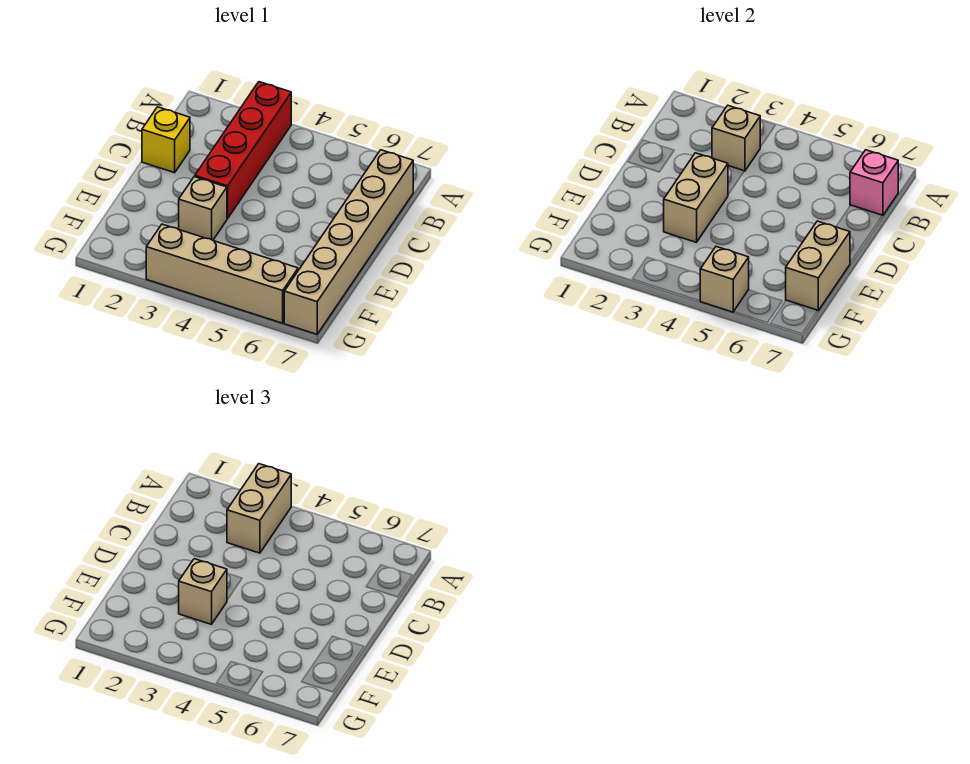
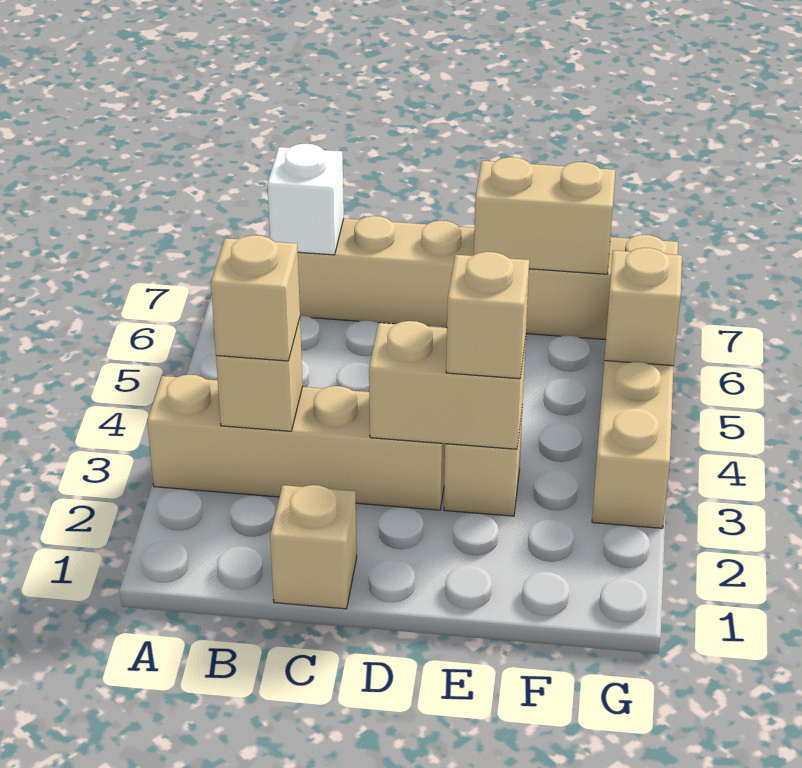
red brick A3:D3 level 1 -> tan brick A3:D3 level 1
tan brick A3:B3 level 3 -> tan brick B3 level 3
pink brick B7 level 2 -> white brick B7 level 2
yellow brick C1 level 1 -> tan brick C1 level 1

